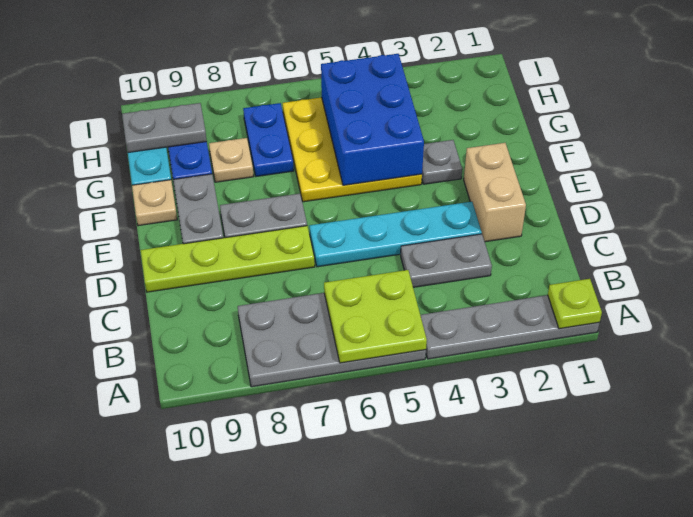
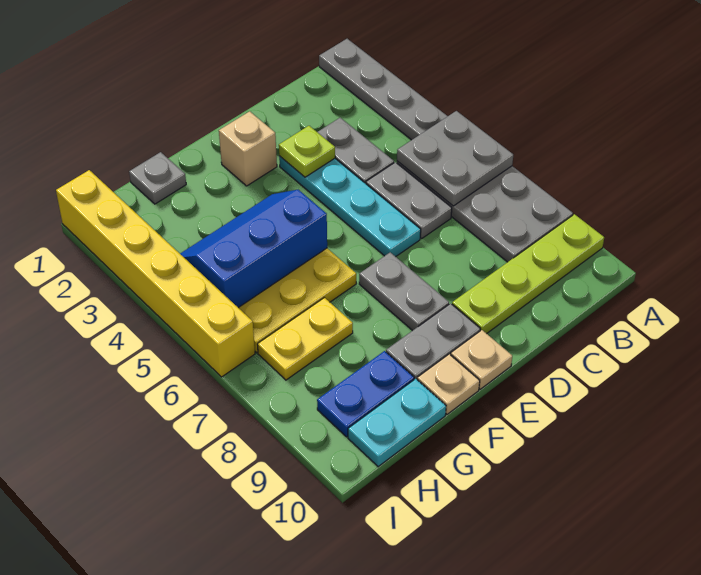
lime plate A1 level 2 -> lime plate D3 level 2
lime plate A5:B6 level 2 -> grey plate A5:B6 level 2
tan brick D2:E2 level 1 -> tan brick E2 level 1
lime plate D7:D10 level 1 -> lime plate A9:D9 level 1
grey plate F3 level 1 -> grey plate G1 level 1
blue brick F4:H5 level 2 -> blue slope F4:H5 level 2 top 5
blue plate G7:H7 level 1 -> yellow plate G7:H7 level 1
tan plate G8 level 1 -> tan plate E10 level 1
grey plate H9:H10 level 2 -> grey plate C5:C6 level 1
none -> yellow brick I1:I6 level 1

